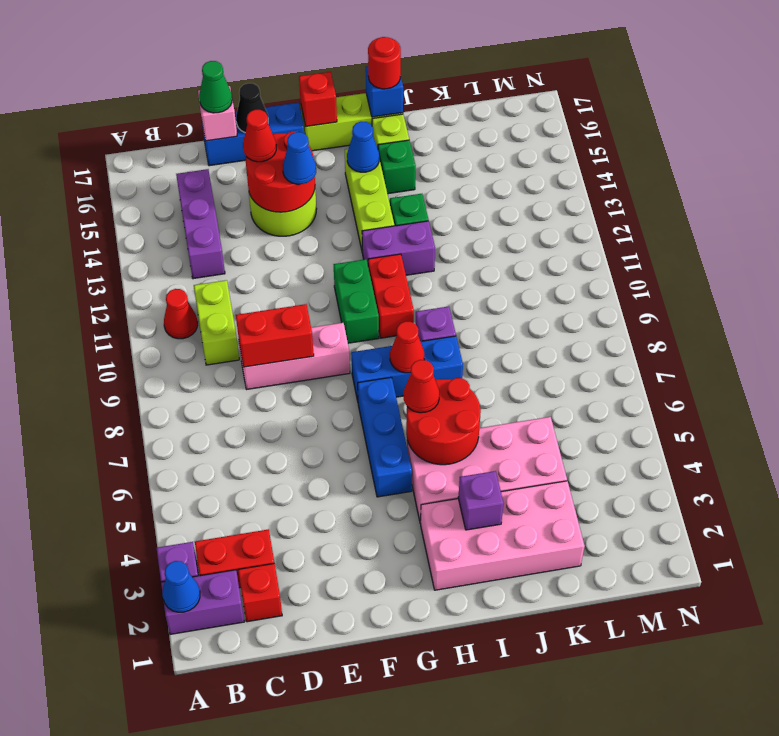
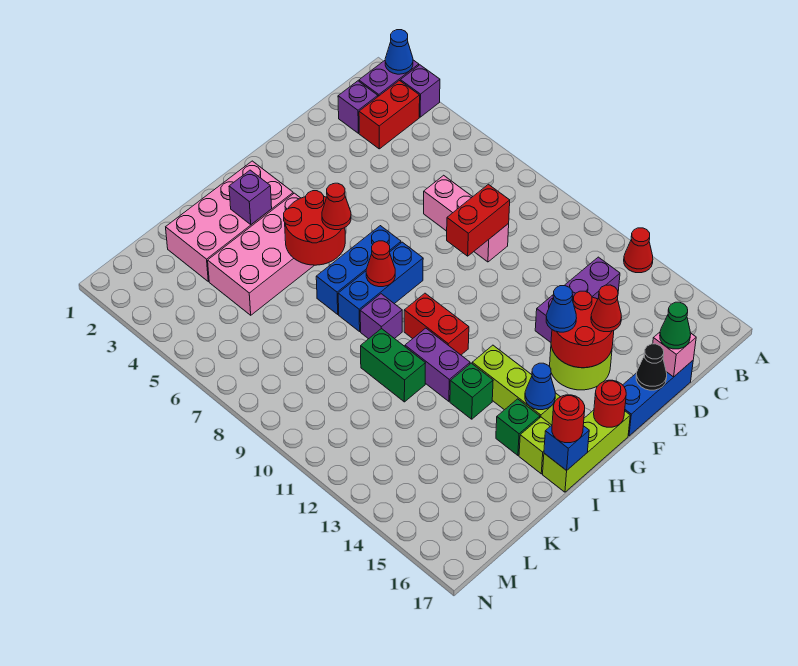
red cone B11 level 1 -> red cone A13 level 1
red brick C2 level 1 -> purple brick C2 level 1
lime brick C10:C11 level 1 -> none
purple brick C13:C15 level 1 -> purple brick C13:E13 level 1
pink brick D9:F9 level 1 -> pink brick D7:D9 level 1
blue brick G5:G7 level 1 -> blue brick G7:I7 level 1
green brick G10:G11 level 1 -> green brick J10:J11 level 1
red brick G17 level 2 -> red round brick G17 level 2
purple brick H12:I12 level 1 -> purple brick I11:I12 level 1

